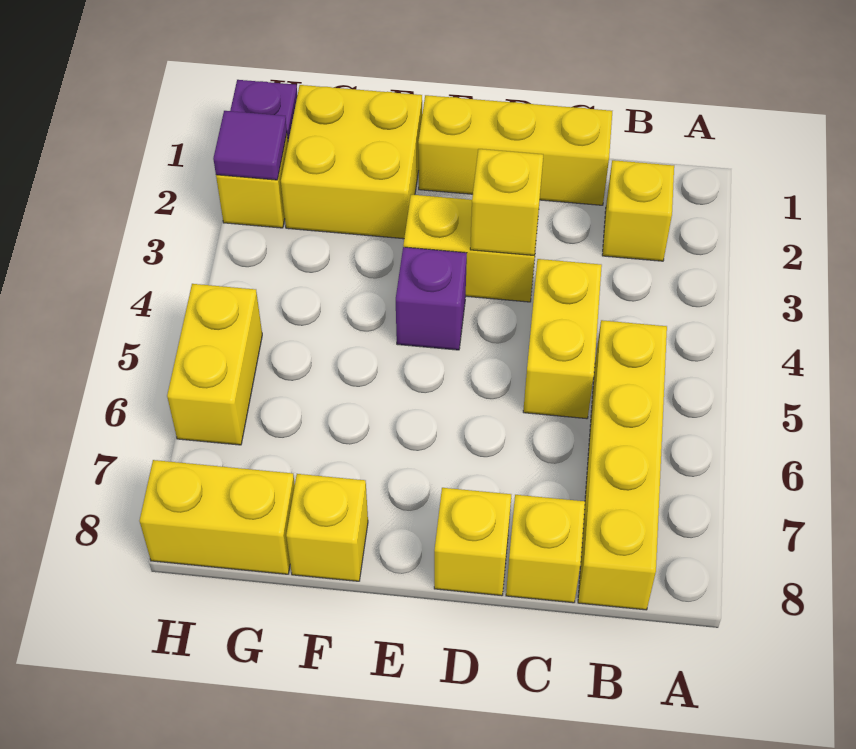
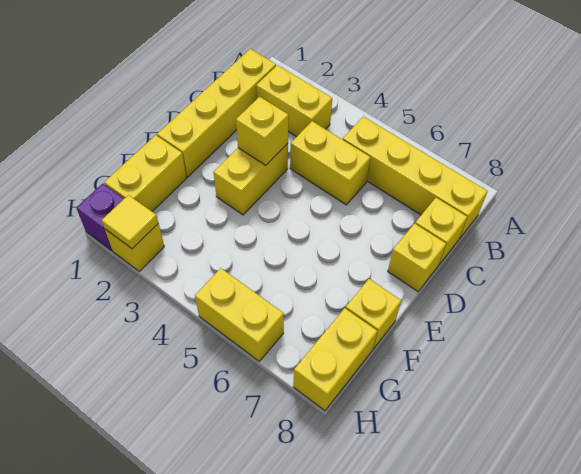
yellow brick B2 level 1 -> yellow brick B2:B3 level 1
yellow brick C1:E1 level 1 -> yellow brick B1:E1 level 1
purple brick E4 level 1 -> none
yellow brick F1:G2 level 1 -> yellow brick F1:G1 level 1
purple tile H2 level 2 -> yellow tile H2 level 2

